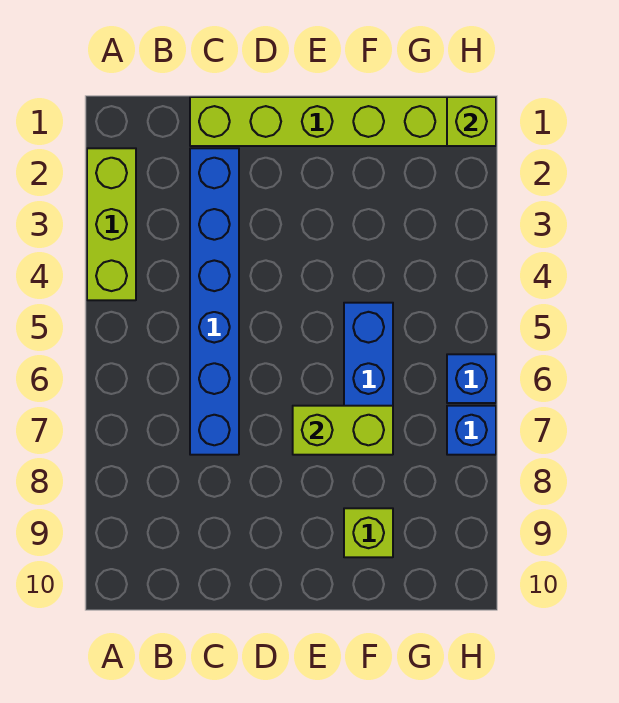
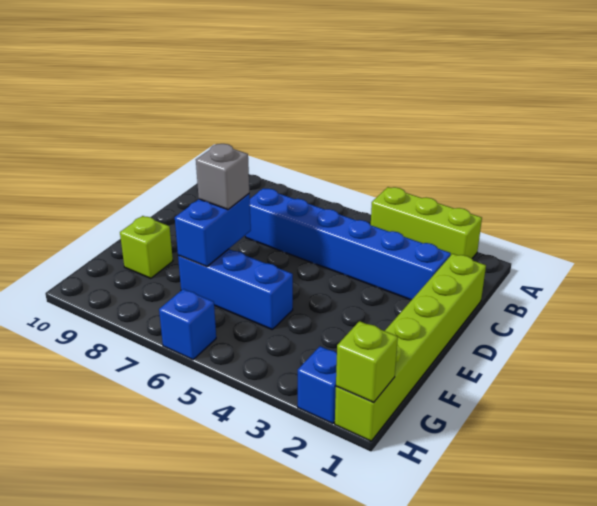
lime brick E7:F7 level 2 -> blue brick E7:F7 level 2
none -> grey brick E7 level 3
blue brick H7 level 1 -> blue brick H2 level 1

